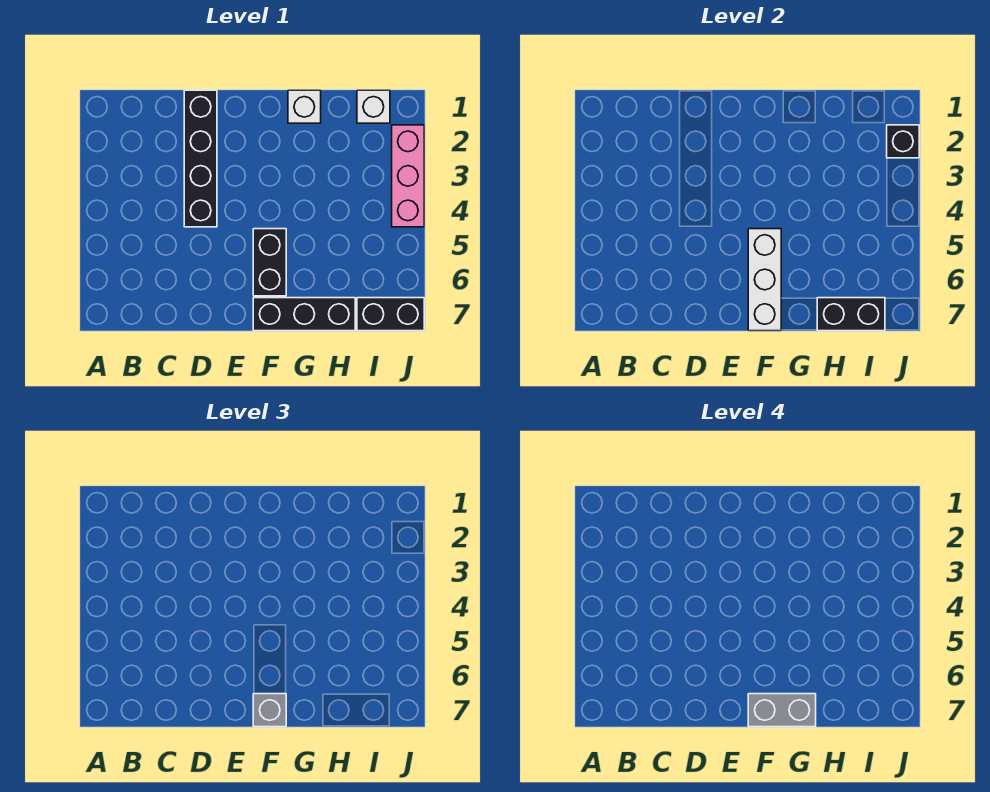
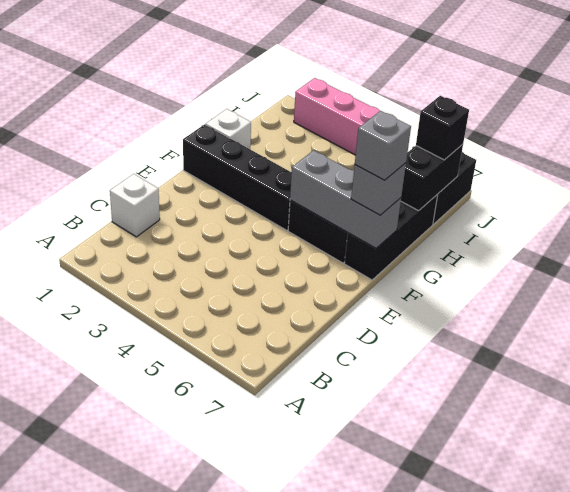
black brick D1:D4 level 1 -> black brick F1:F4 level 1
white brick F5:F7 level 2 -> grey brick F5:F7 level 2
grey brick F7:G7 level 4 -> grey brick F7 level 4
white brick I1 level 1 -> white brick C1 level 1
black brick J2 level 2 -> black brick I7 level 3

